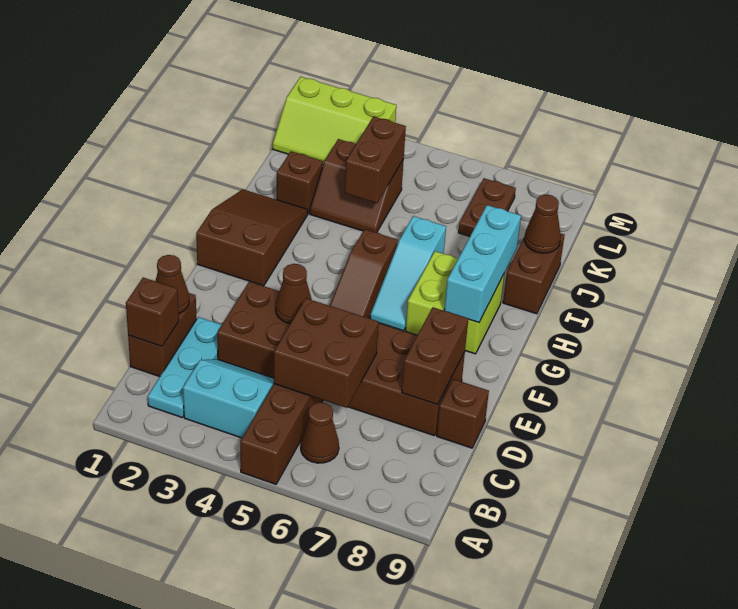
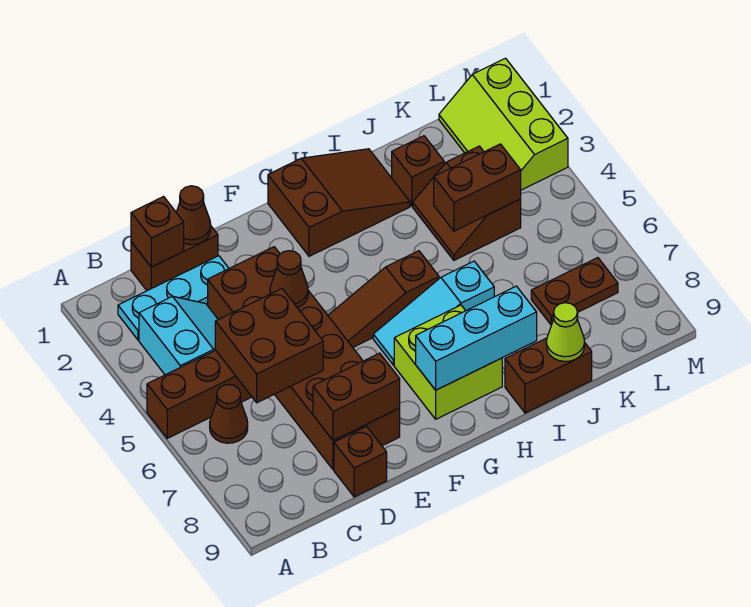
brown cone J9 level 2 -> lime cone J9 level 2

